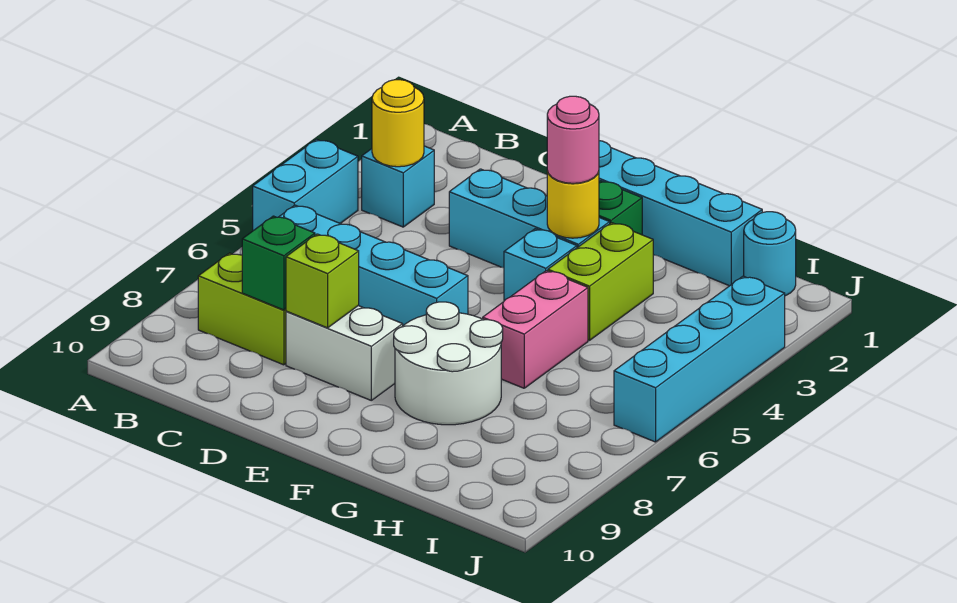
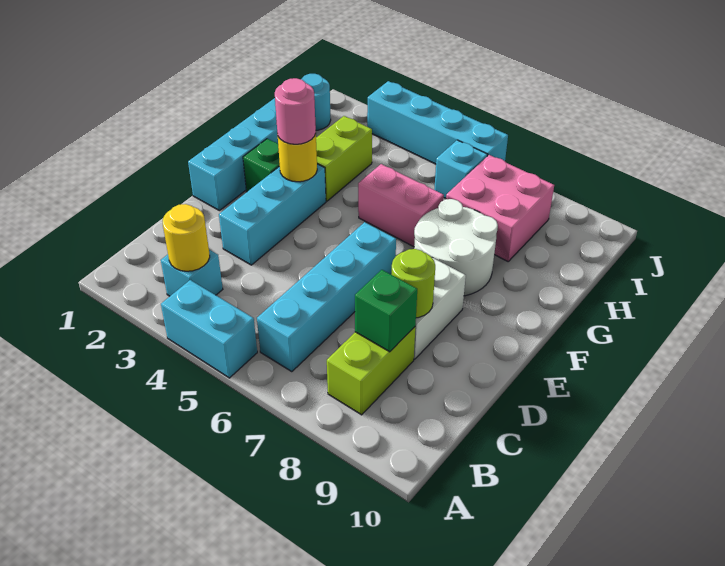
lime brick D8 level 2 -> lime round brick D8 level 2
cyan brick F4 level 1 -> cyan brick I6 level 1
lime brick G3:G4 level 1 -> lime brick G3:H3 level 1
none -> pink brick H7:I8 level 1

